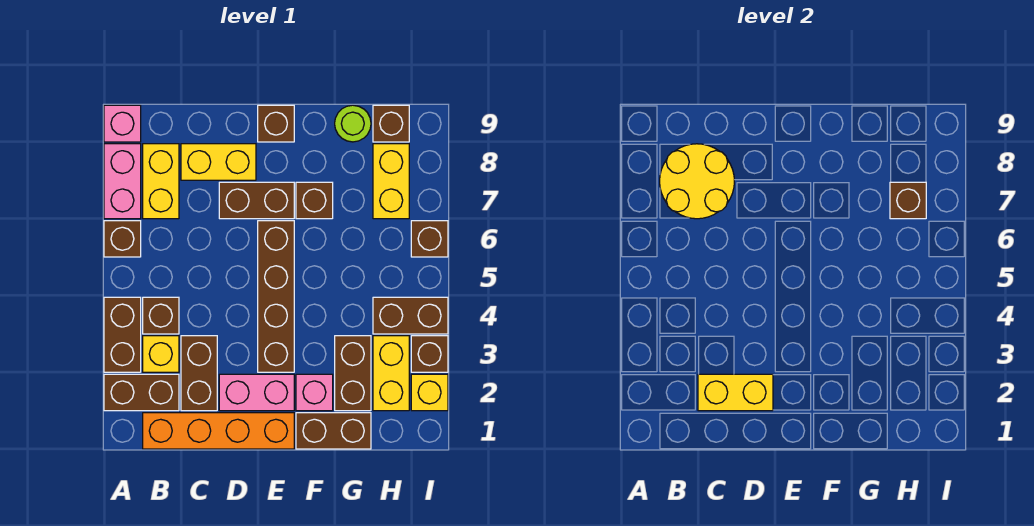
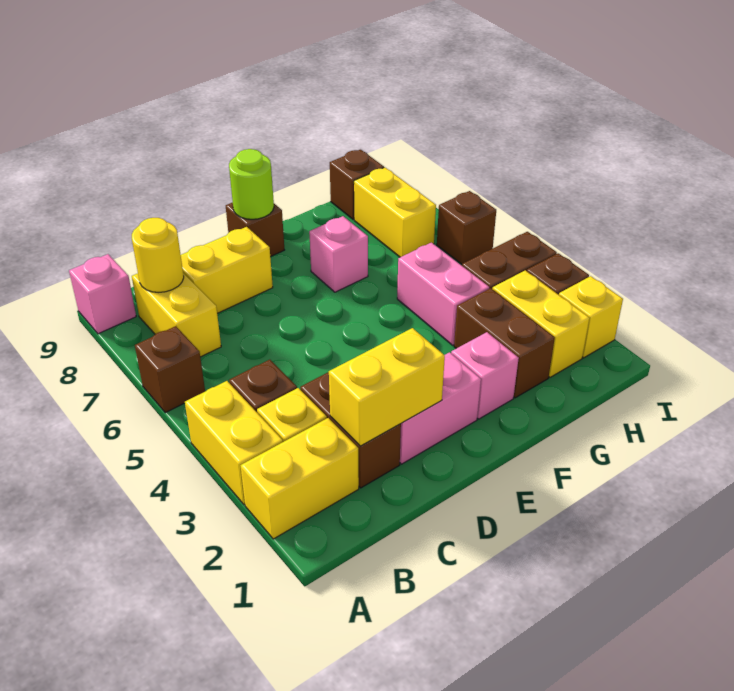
brown brick A2:B2 level 1 -> yellow brick A2:B2 level 1
brown brick A3:A4 level 1 -> yellow brick A3:A4 level 1
pink brick A7:A8 level 1 -> pink brick G4:G5 level 1
orange brick B1:E1 level 1 -> none
yellow round brick B7:C8 level 2 -> yellow round brick B8 level 2
brown brick D7:E7 level 1 -> none
brown brick E3:E6 level 1 -> none
brown brick F1:G1 level 1 -> none
brown brick F7 level 1 -> pink brick F7 level 1
lime round brick G9 level 1 -> lime round brick E9 level 2
brown brick H7 level 2 -> none

